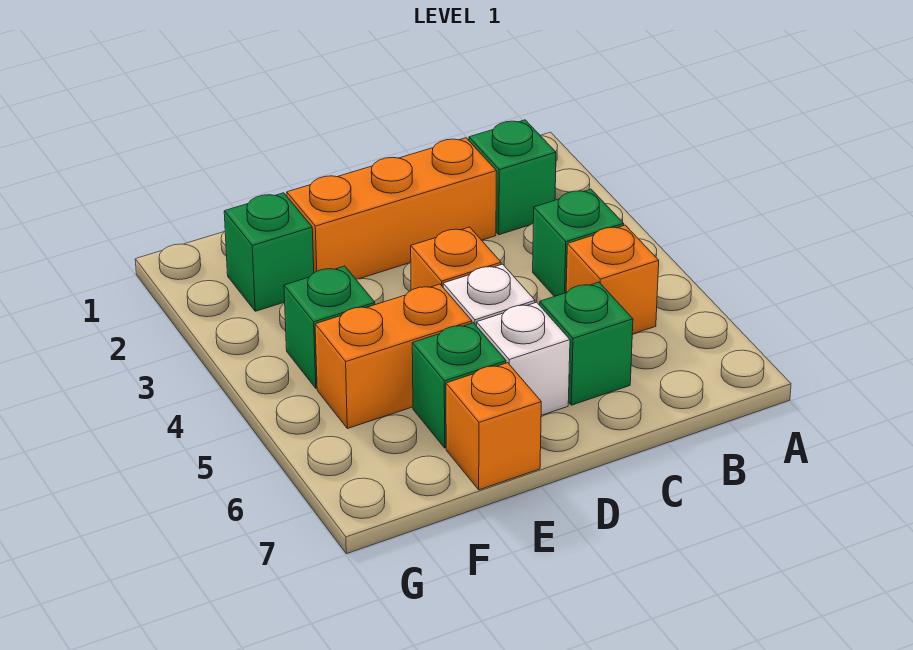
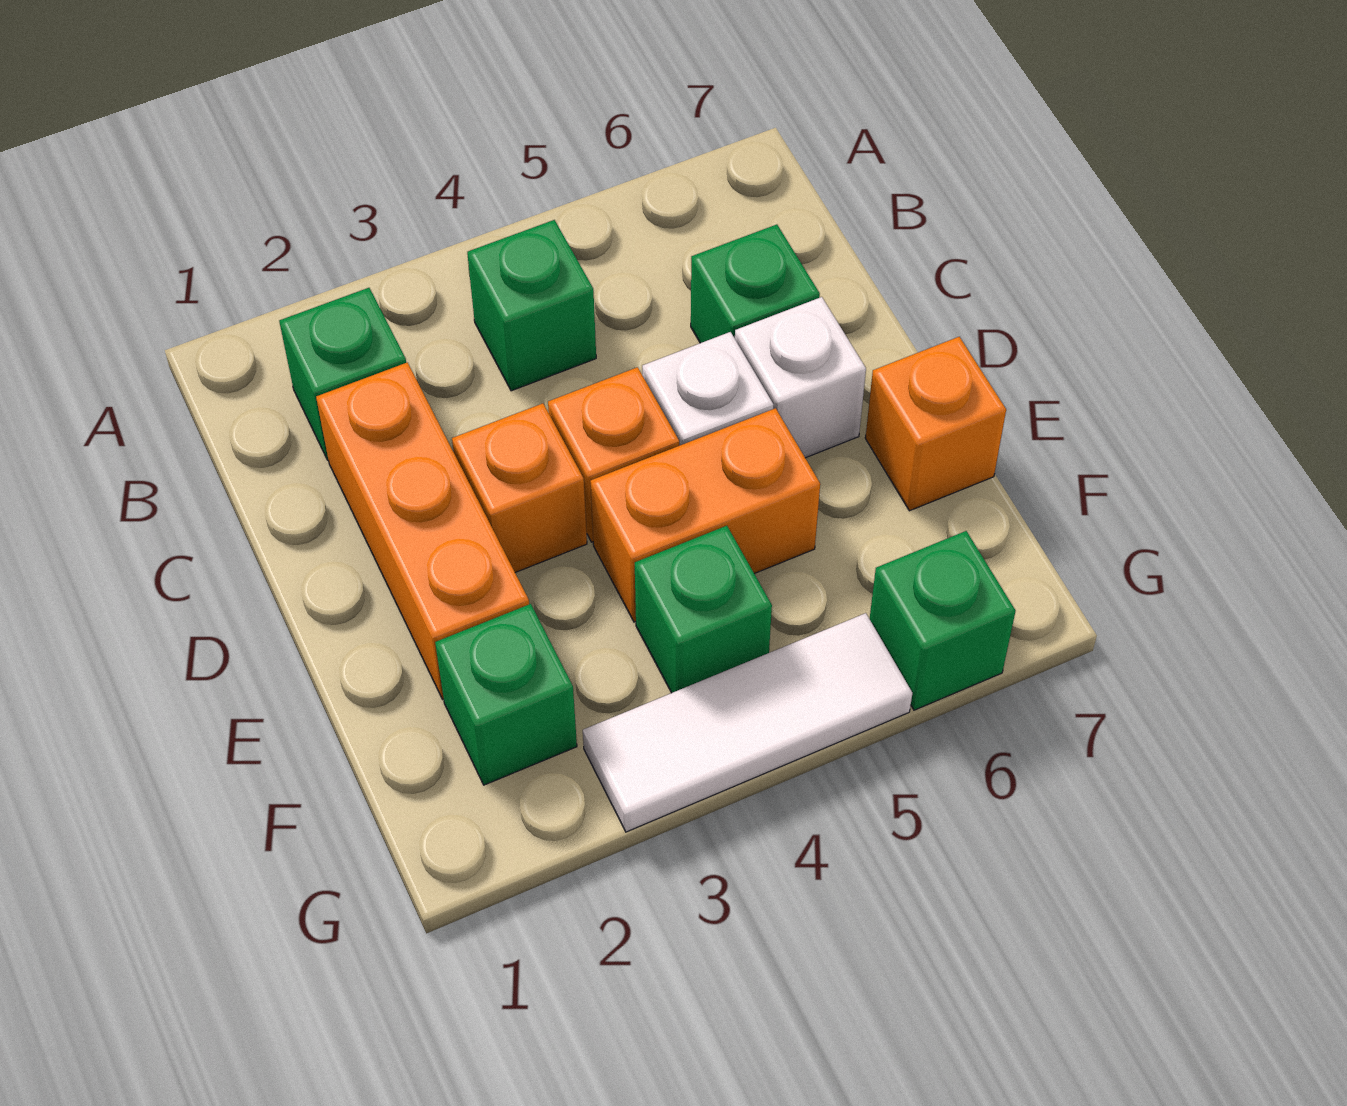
orange brick B5 level 1 -> orange brick D3 level 1
orange brick E5:F5 level 1 -> orange brick E4:E5 level 1
green brick E6 level 1 -> green brick G6 level 1
none -> white tile G3:G5 level 1

